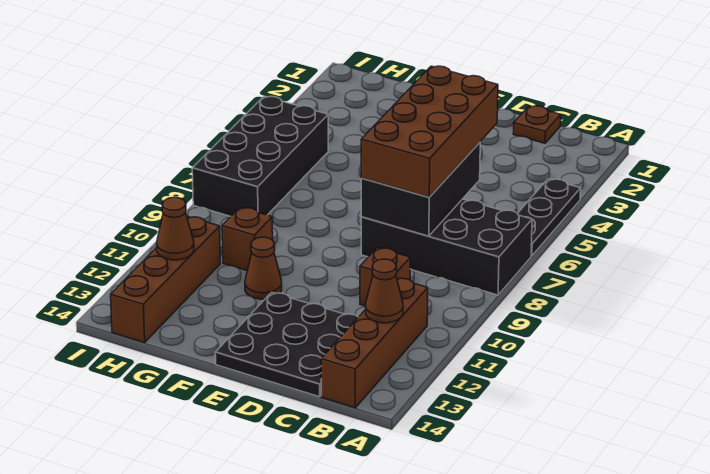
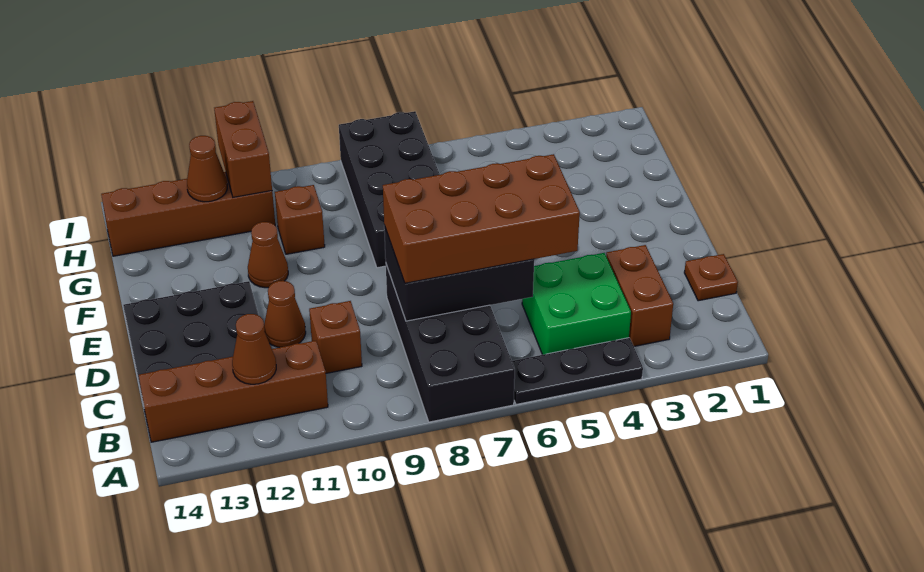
none -> brown brick B3:C3 level 1
none -> green brick B4:C5 level 1
none -> brown cone D11 level 1
black brick H5:I8 level 1 -> black brick F7:I8 level 1
none -> brown brick H11:I11 level 2

